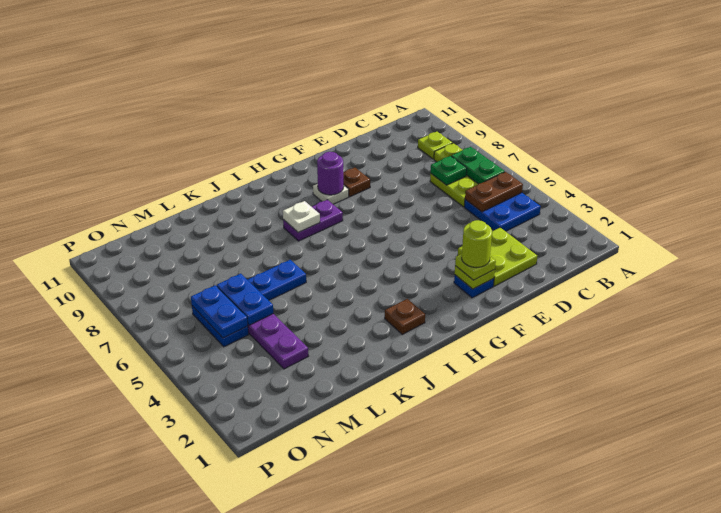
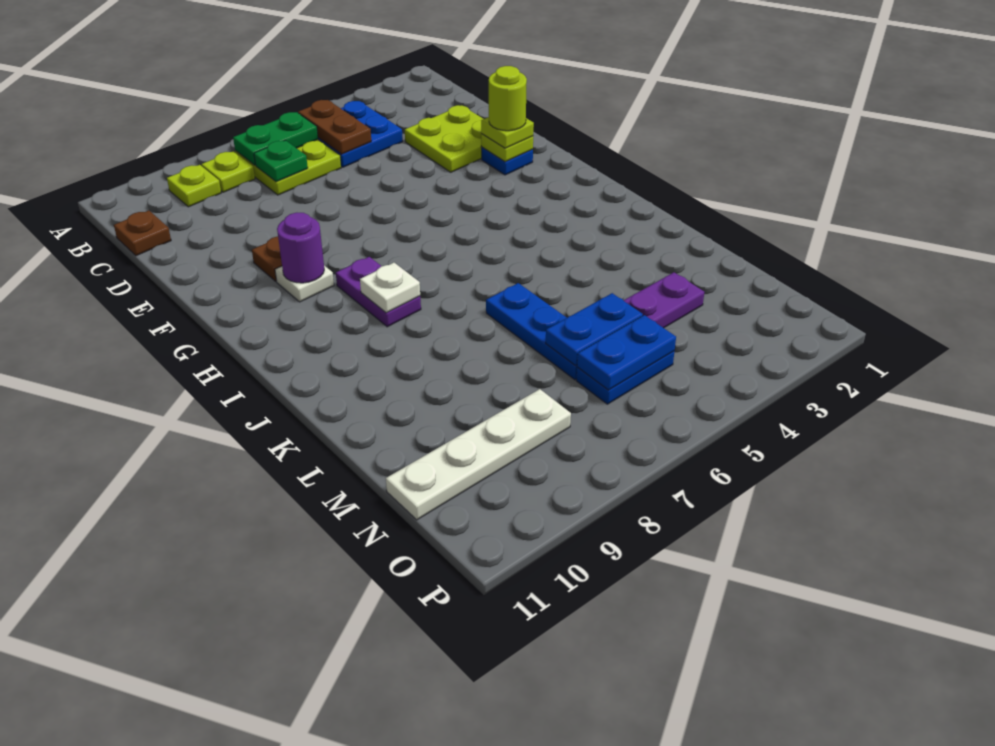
brown plate I2 level 1 -> brown plate C11 level 1
none -> white plate N8:N11 level 1

